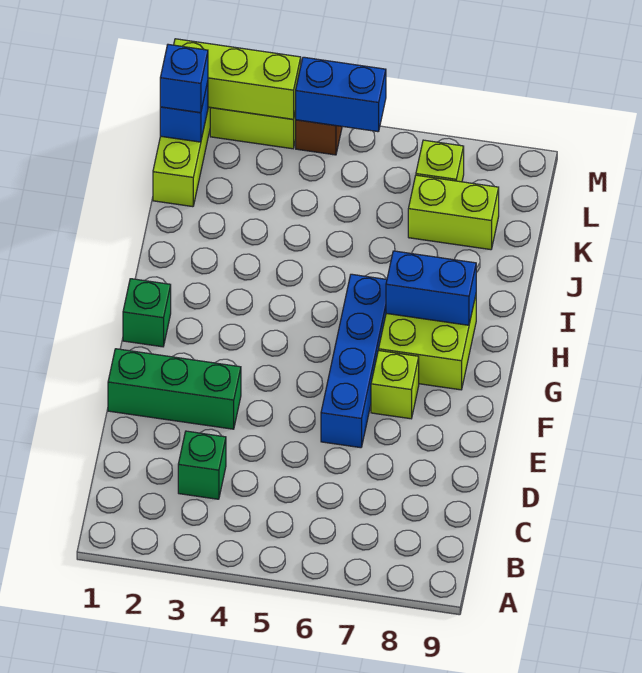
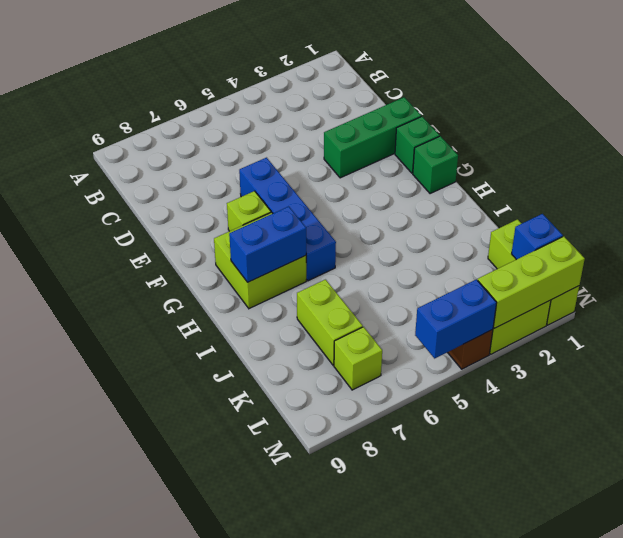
green brick C3 level 1 -> green brick F1 level 1
lime brick K7:K8 level 1 -> lime brick J7:K7 level 1
blue brick L1 level 3 -> none

